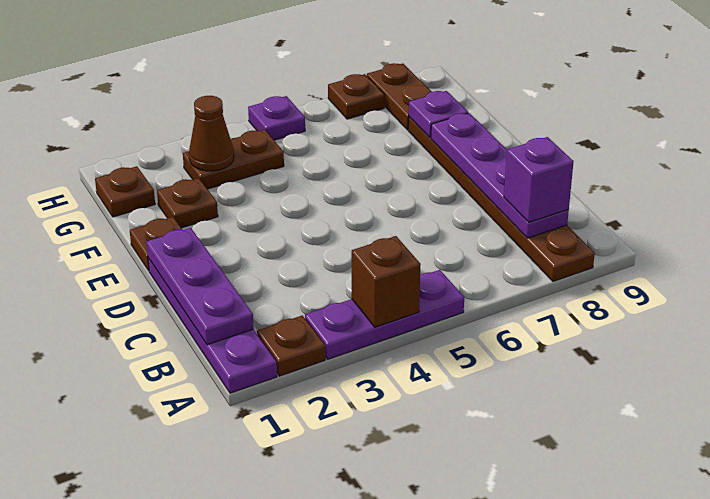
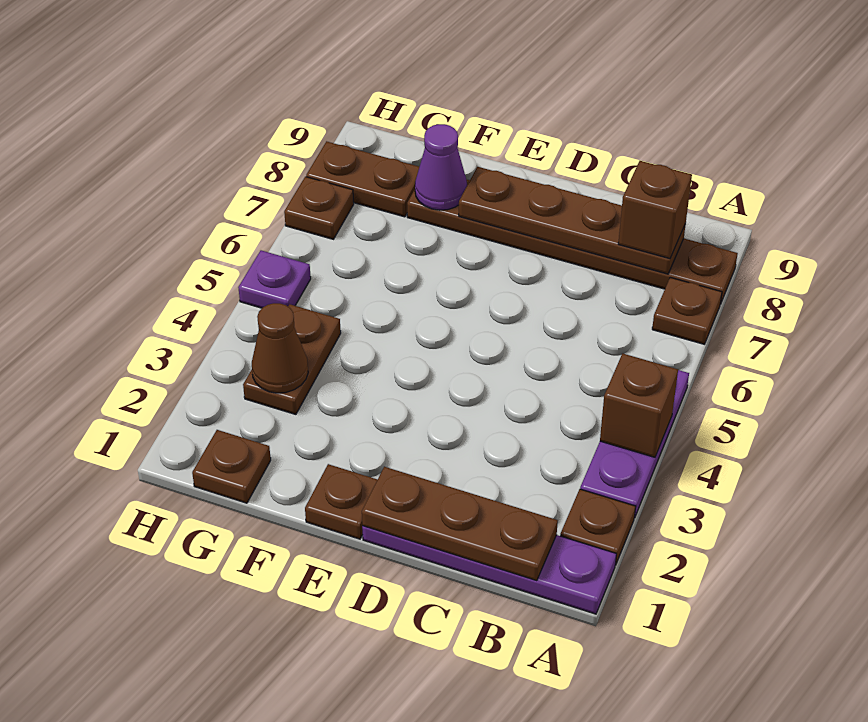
purple plate B1:D1 level 2 -> brown plate B1:D1 level 2
purple plate B8:E8 level 2 -> brown plate B8:E8 level 2
purple brick B8 level 3 -> brown brick B8 level 3
brown plate F2 level 1 -> brown plate A7 level 1
purple plate F8 level 2 -> purple cone F8 level 2

